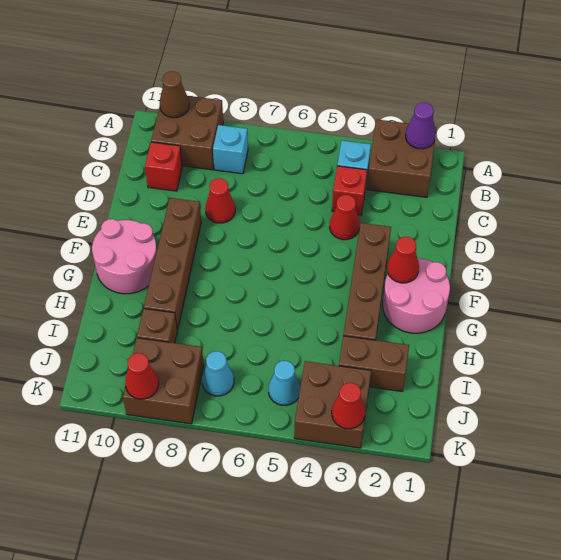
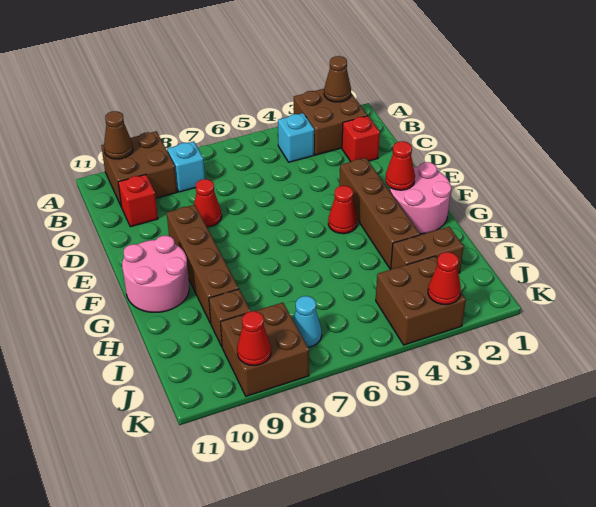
purple cone A2 level 2 -> brown cone A2 level 2
red brick C4 level 1 -> red brick C2 level 1
red cone D4 level 1 -> red cone F4 level 1
cyan cone J5 level 1 -> none

